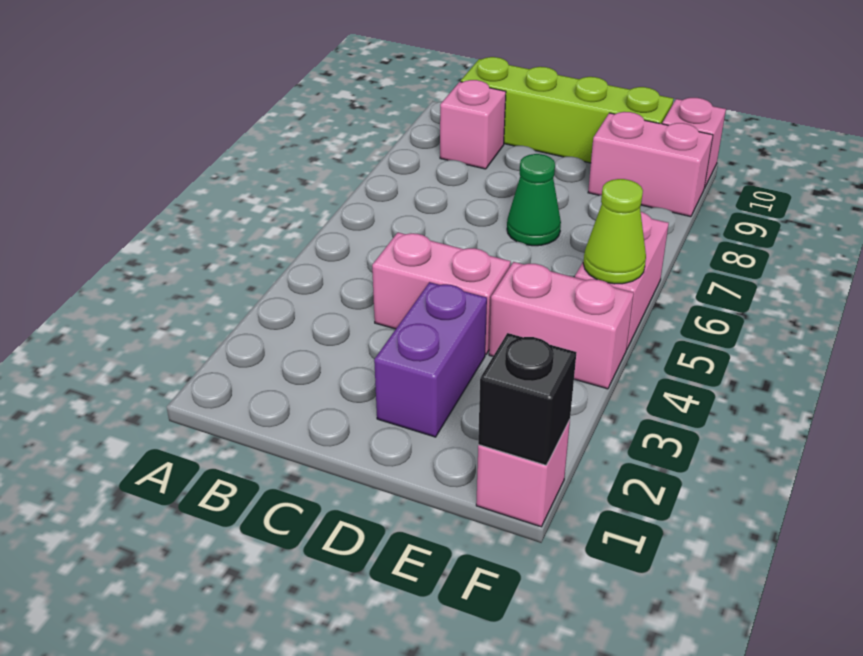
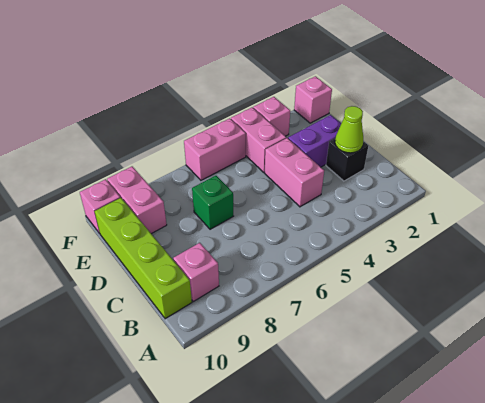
green cone D7 level 1 -> green brick D7 level 1
black brick F1 level 2 -> black brick C2 level 1
none -> pink brick F3 level 1
lime cone F5 level 2 -> lime cone C2 level 2

